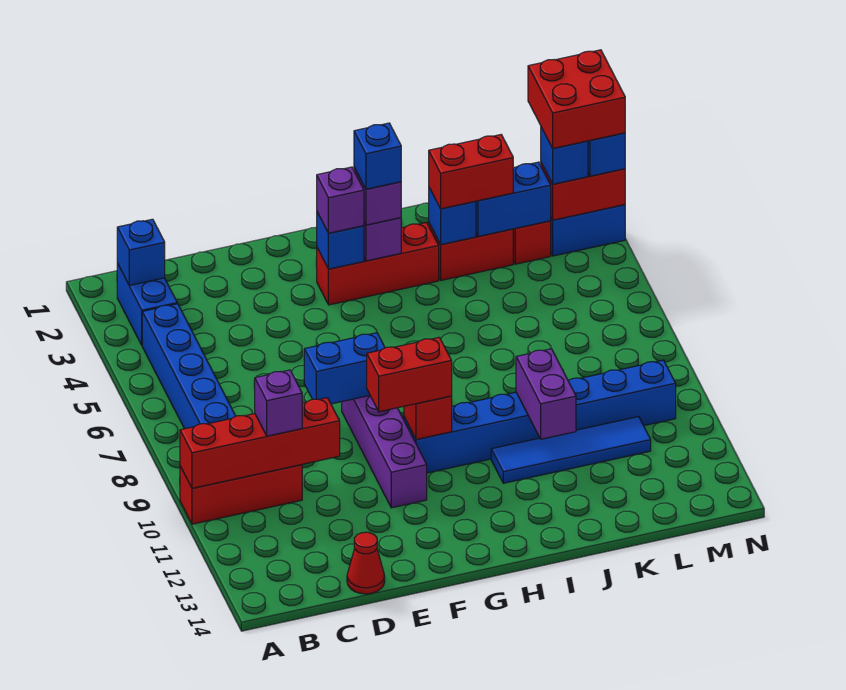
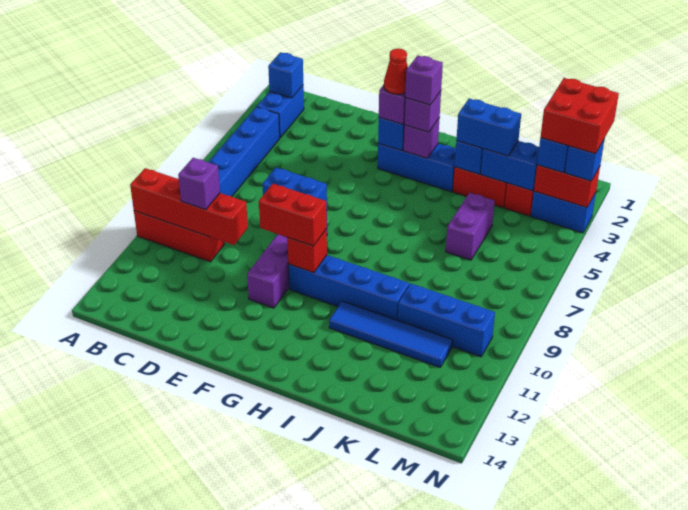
red cone D14 level 1 -> red cone G3 level 4
red brick G3:I3 level 1 -> blue brick G3:I3 level 1
blue brick H3 level 4 -> purple brick H3 level 4
red brick J3:K3 level 3 -> blue brick J3:K3 level 3
purple brick J10:J11 level 2 -> purple brick K5:K6 level 1

